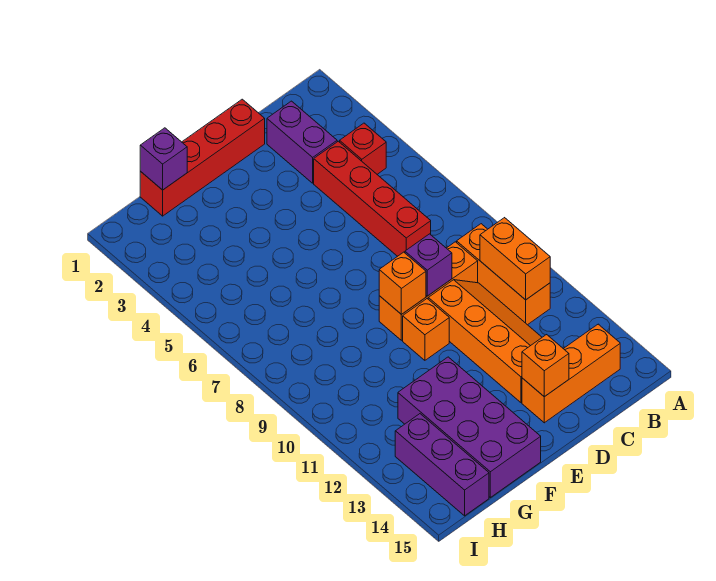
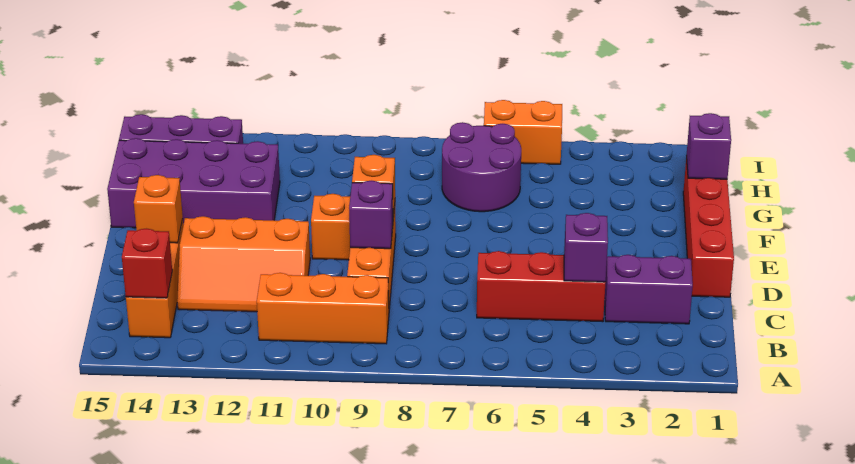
red brick B4 level 1 -> red brick B14 level 2
orange brick B10:B11 level 2 -> orange brick I5:I6 level 1
red brick C4:C7 level 1 -> red brick C4:C6 level 1
none -> purple brick C4 level 2
orange slope C10:D13 level 1 top D -> orange slope C11:D13 level 1 top D
none -> purple round brick G6:H7 level 1

